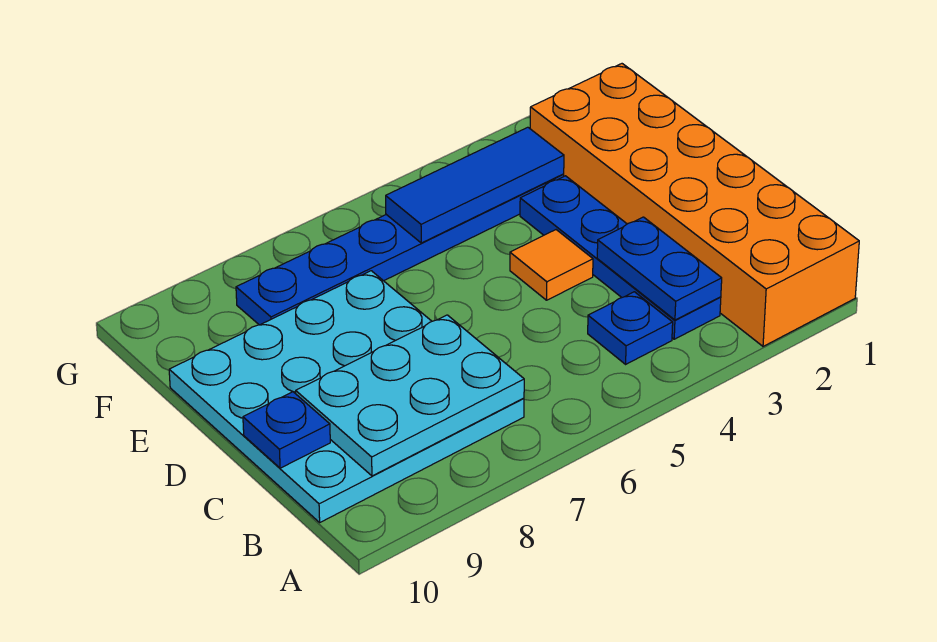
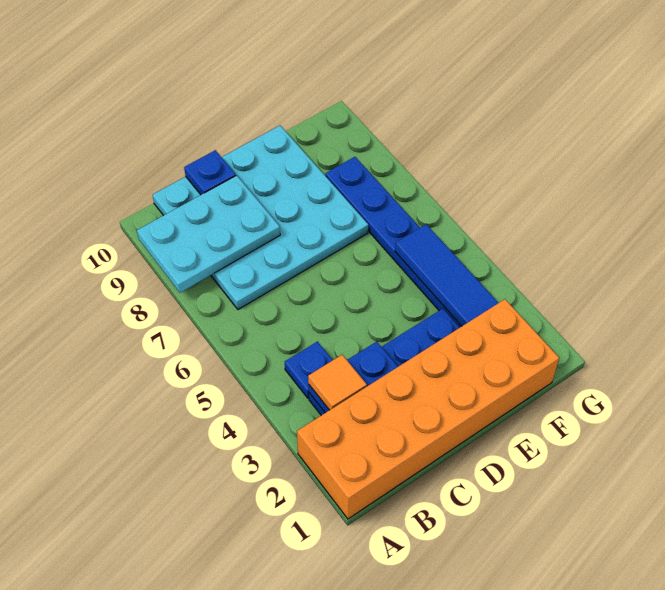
cyan plate B7:C9 level 2 -> cyan plate A8:C9 level 2
orange tile D4 level 1 -> orange tile B3 level 3

